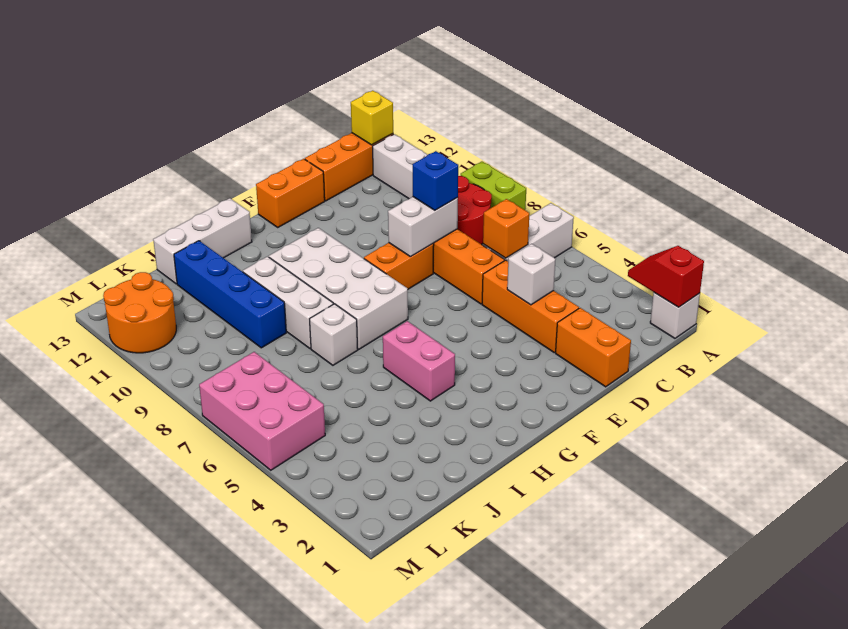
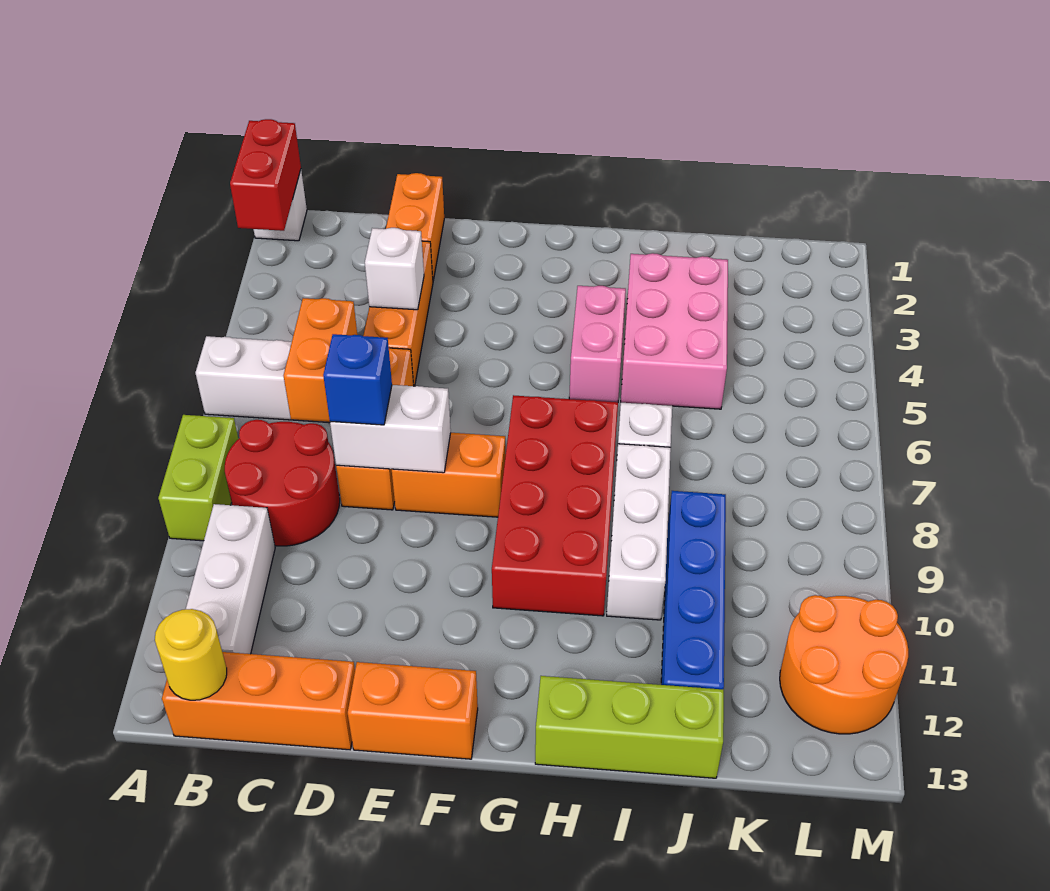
red slope A1:A2 level 2 top 1 -> red brick A1:A2 level 2
yellow brick B13 level 2 -> yellow round brick B13 level 2
orange brick C6 level 2 -> orange brick C6:C7 level 2
white brick G7:H10 level 1 -> red brick G7:H10 level 1
white brick H13:J13 level 1 -> lime brick H13:J13 level 1
pink brick L5:M7 level 1 -> pink brick I3:J5 level 1

